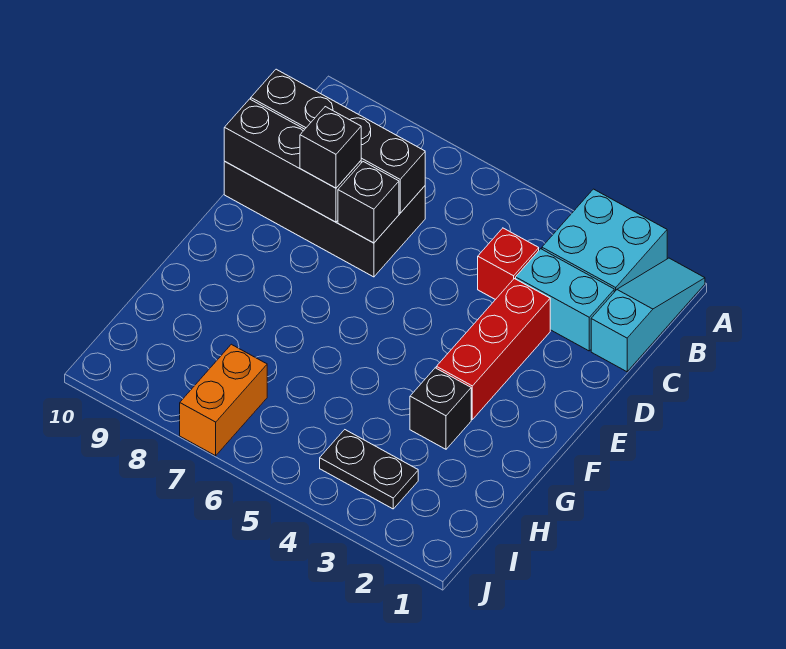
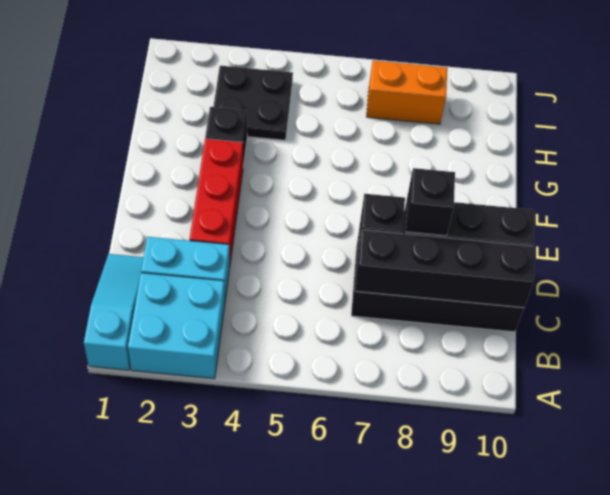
cyan slope A1:C1 level 1 top C -> cyan slope A1:C1 level 1 top A
red brick C4 level 1 -> none
black plate I3:I4 level 1 -> black plate H3:I4 level 1
orange brick I7:J7 level 1 -> orange brick I7:I8 level 1

